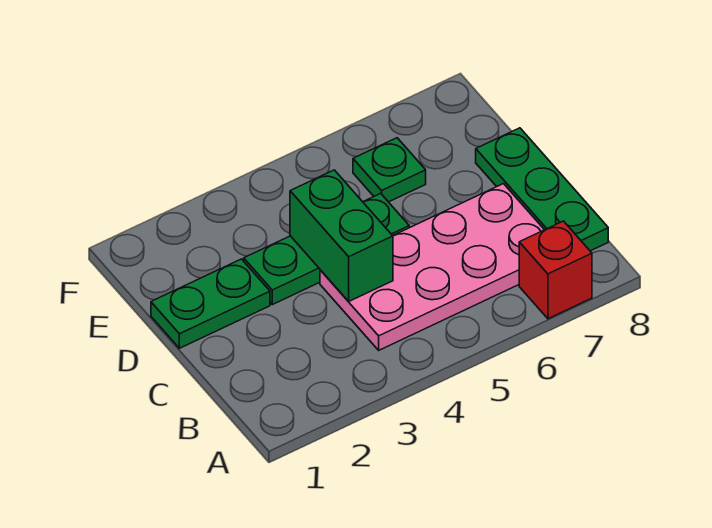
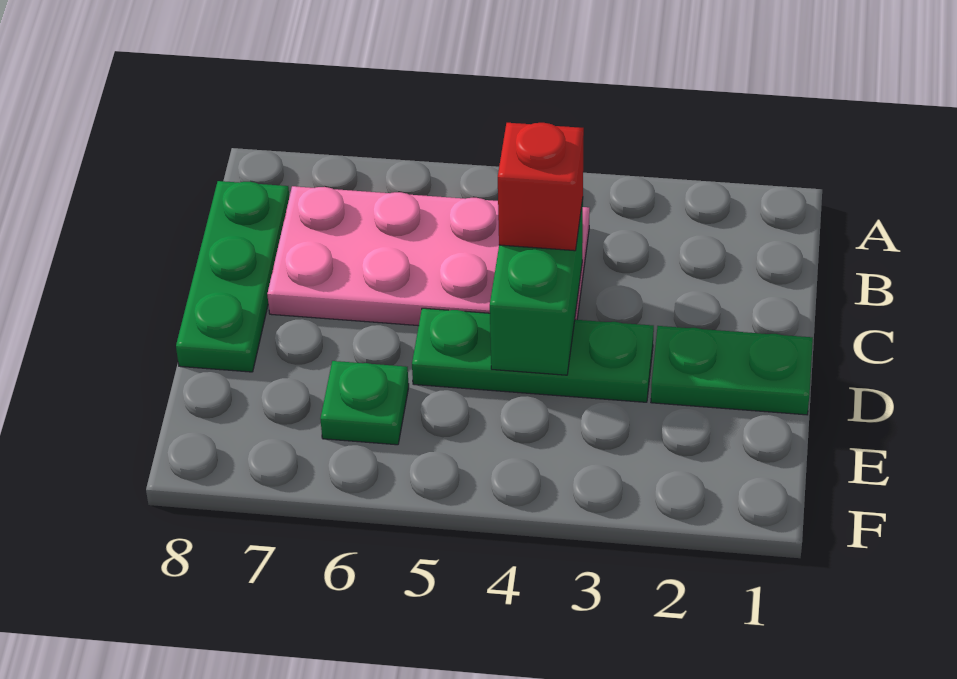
red brick A7 level 1 -> red brick C4 level 3

